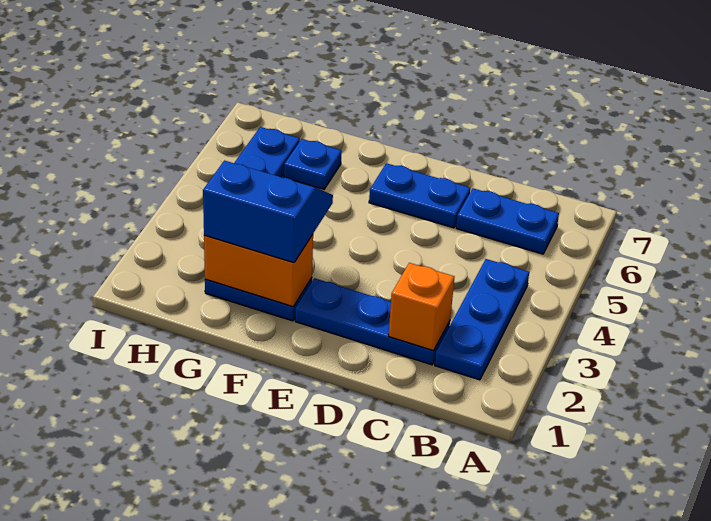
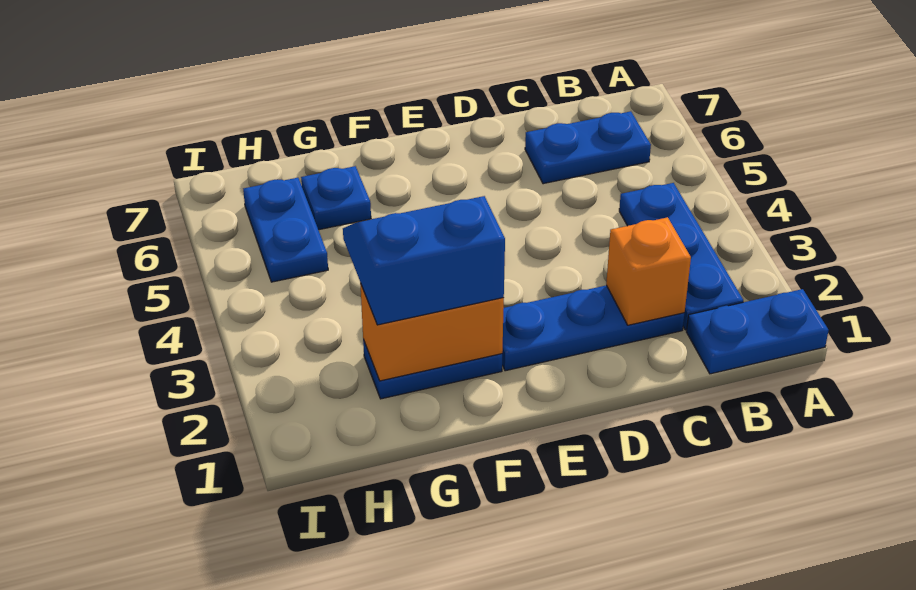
blue plate D6:E6 level 1 -> blue plate A1:B1 level 1

